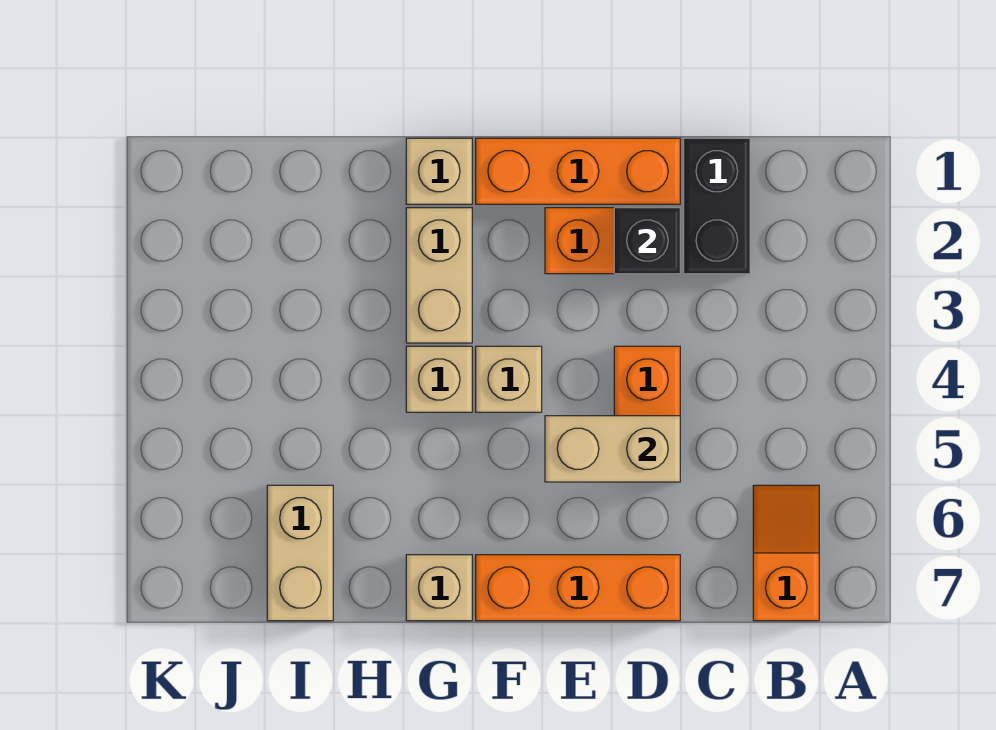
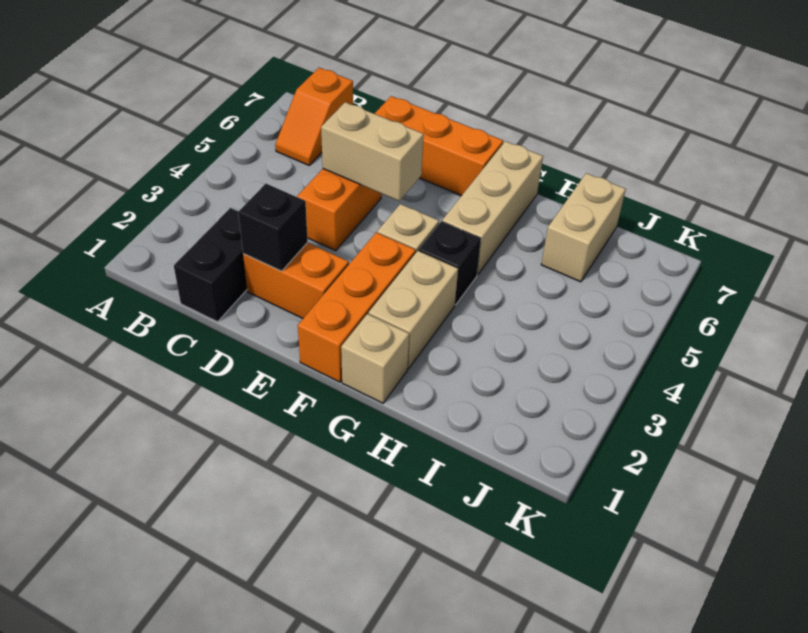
orange brick D1:F1 level 1 -> orange brick F1:F3 level 1
tan brick G4 level 1 -> black brick G4 level 1
tan brick G7 level 1 -> tan brick G5:G7 level 1

